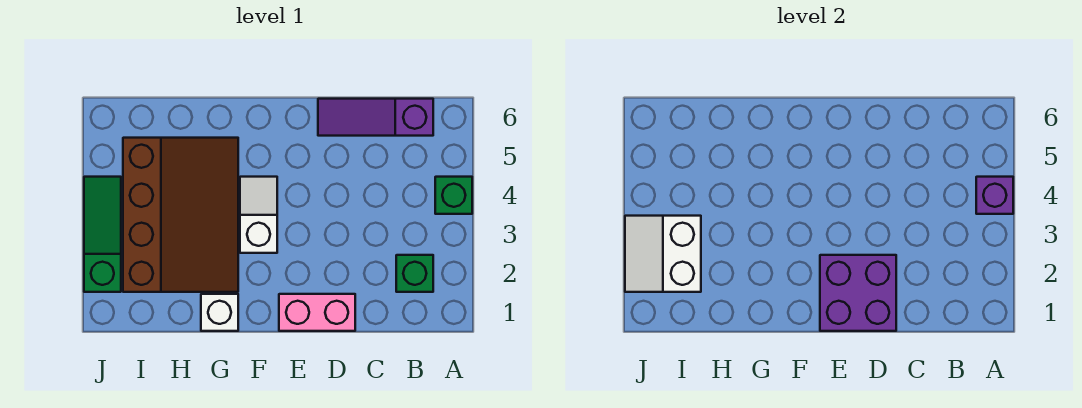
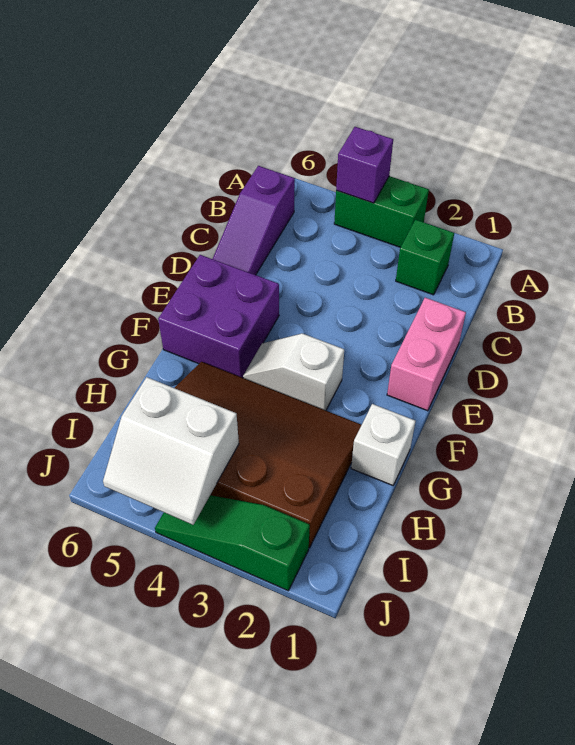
green brick A4 level 1 -> green brick A3:A4 level 1
purple brick D1:E2 level 2 -> purple brick E5:F6 level 1
white slope I2:J3 level 2 top I -> white slope I4:J5 level 2 top I

